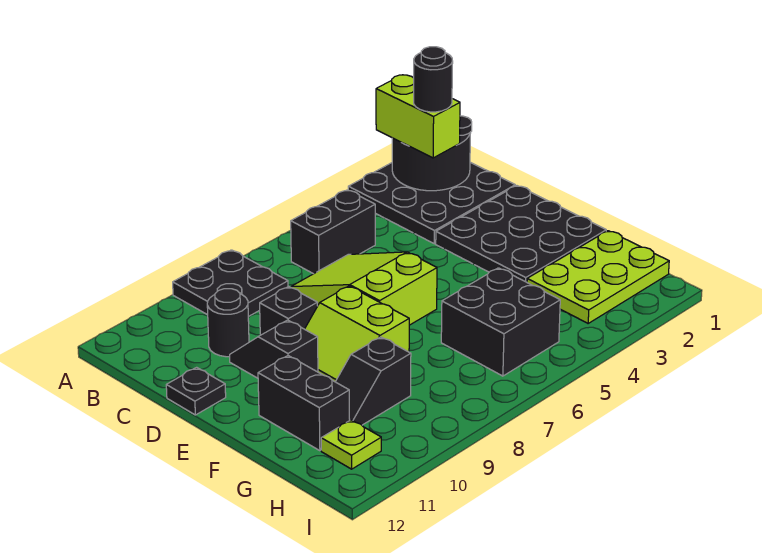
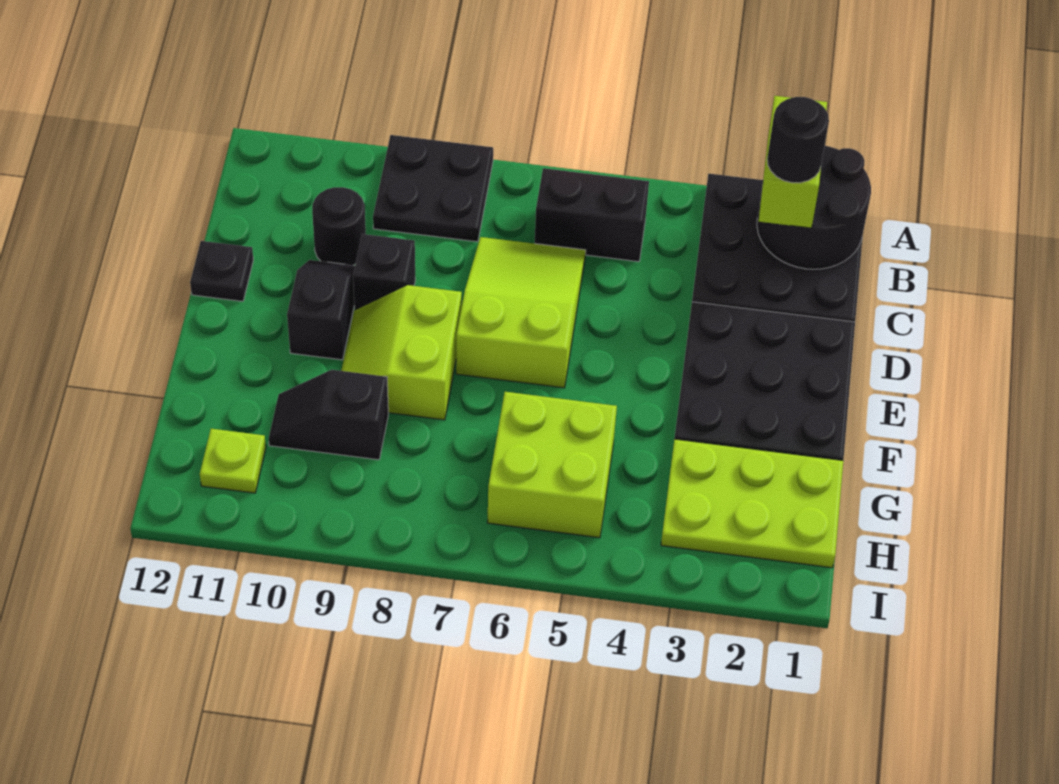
black brick F11:G11 level 1 -> none
black brick G5:H6 level 1 -> lime brick G5:H6 level 1

